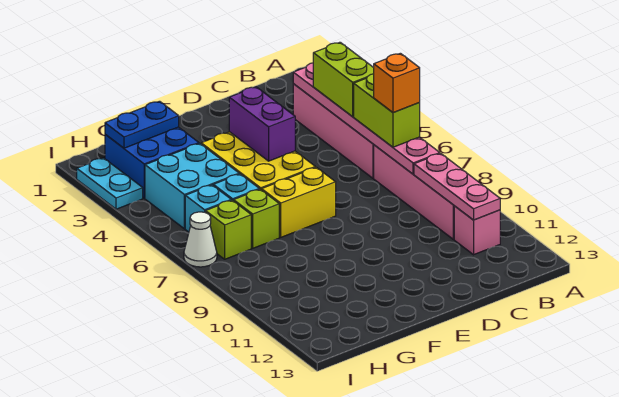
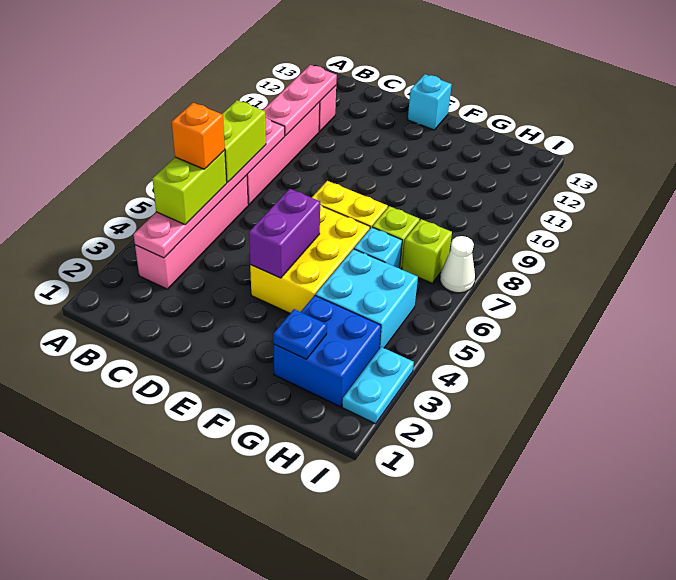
orange brick B7 level 4 -> orange brick B5 level 4
blue plate G2:H2 level 2 -> blue plate G2 level 2
cyan brick H6 level 1 -> cyan brick E13 level 1

